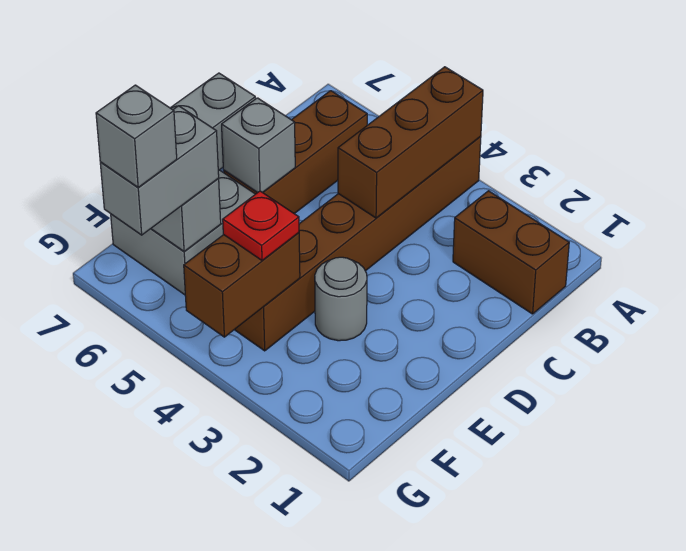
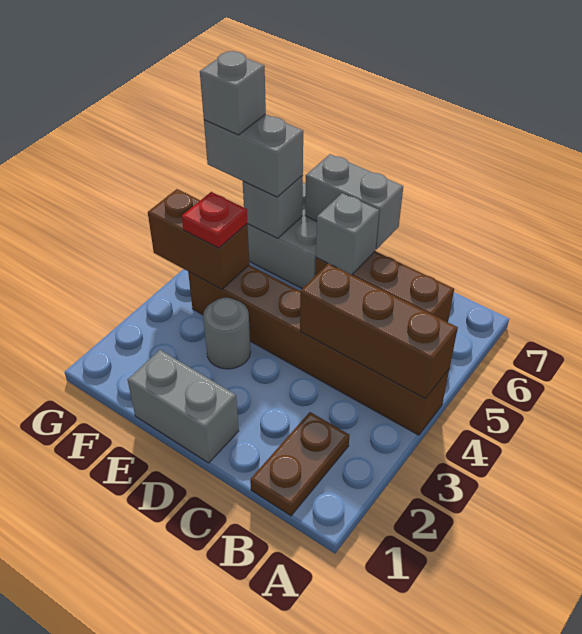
brown brick B1:B2 level 1 -> brown plate B1:B2 level 1
none -> grey brick D1:E1 level 1

